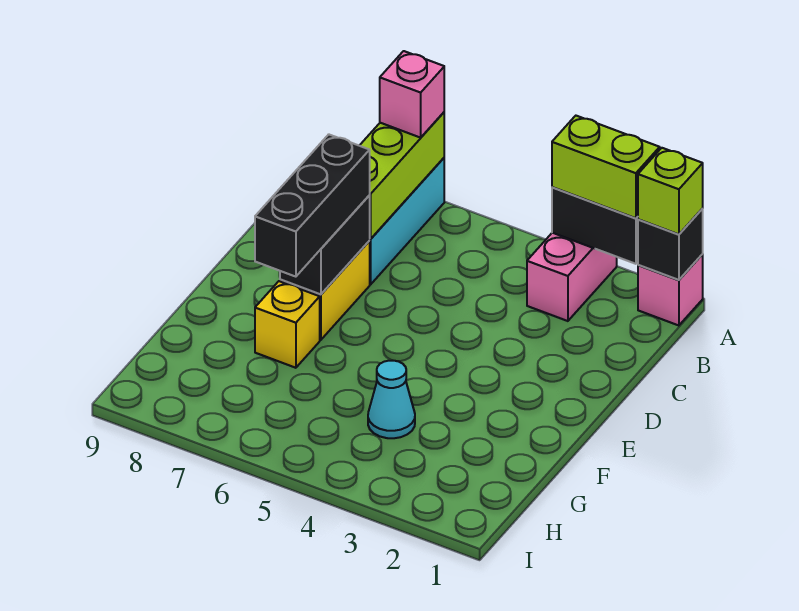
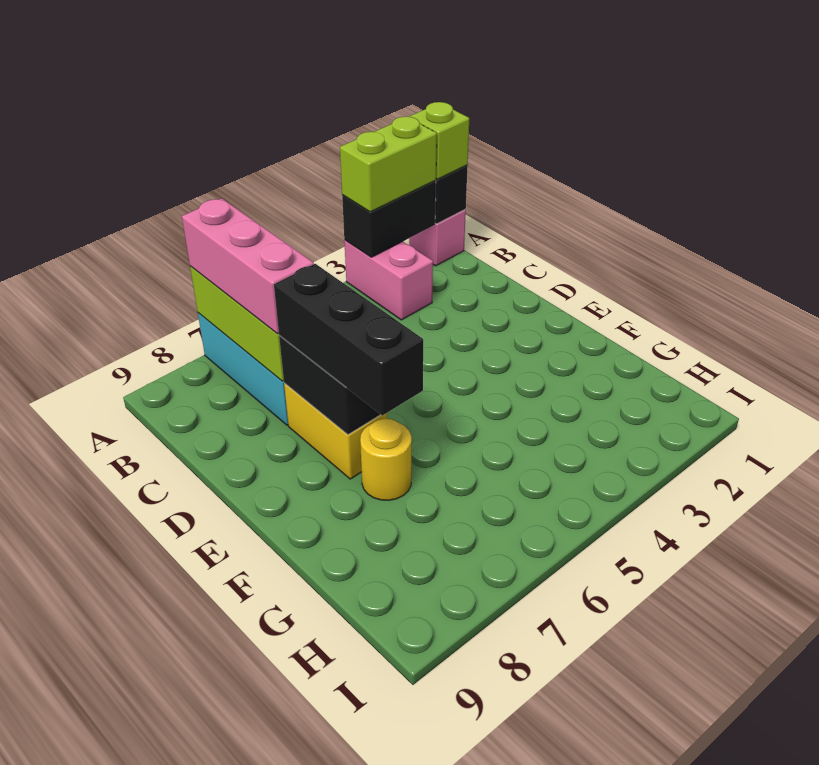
pink brick A7 level 3 -> pink brick A7:C7 level 3
yellow brick F7 level 1 -> yellow round brick F7 level 1
cyan cone G4 level 1 -> none

